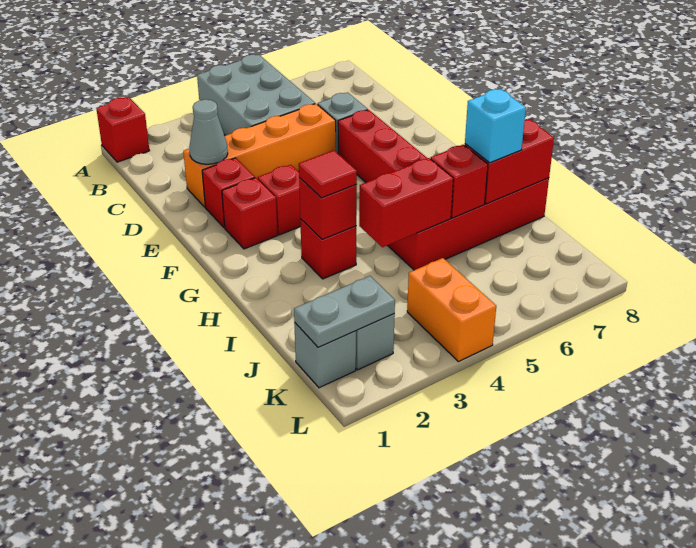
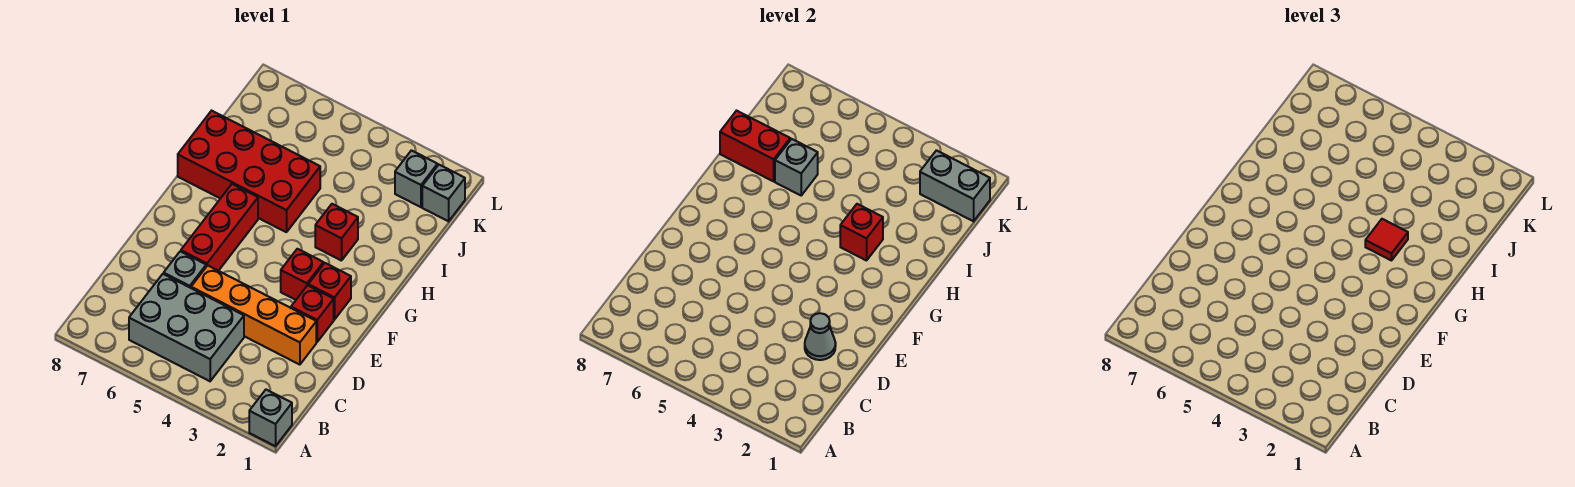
red brick A1 level 1 -> grey brick A1 level 1
grey brick A4:C5 level 1 -> grey brick B4:C6 level 1
red brick I4:I5 level 2 -> none
red brick I6 level 2 -> grey brick I6 level 2
cyan brick I7 level 3 -> none
grey plate K1:K2 level 2 -> grey brick K1:K2 level 2
orange brick K4:L4 level 1 -> none

